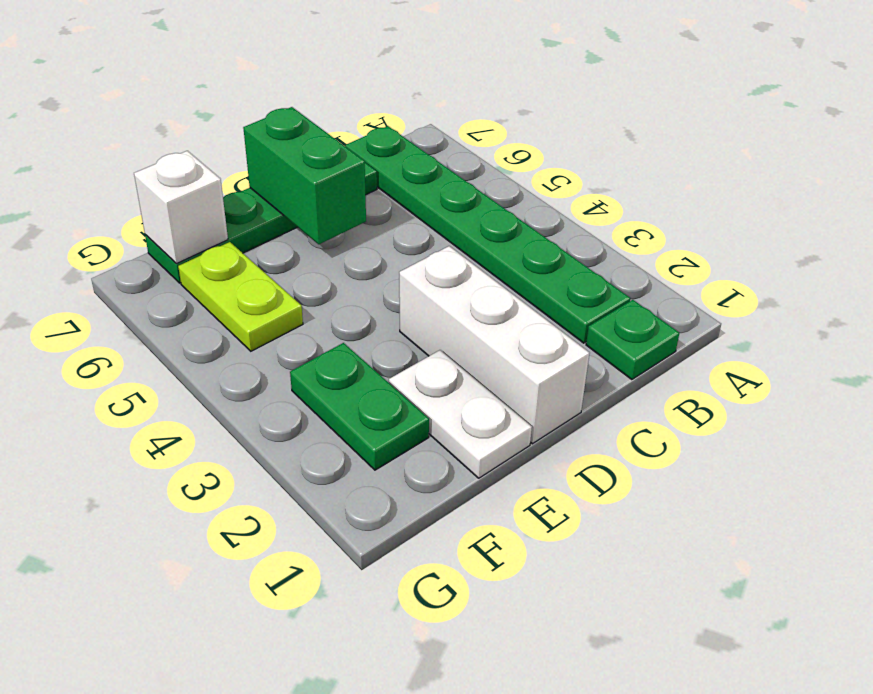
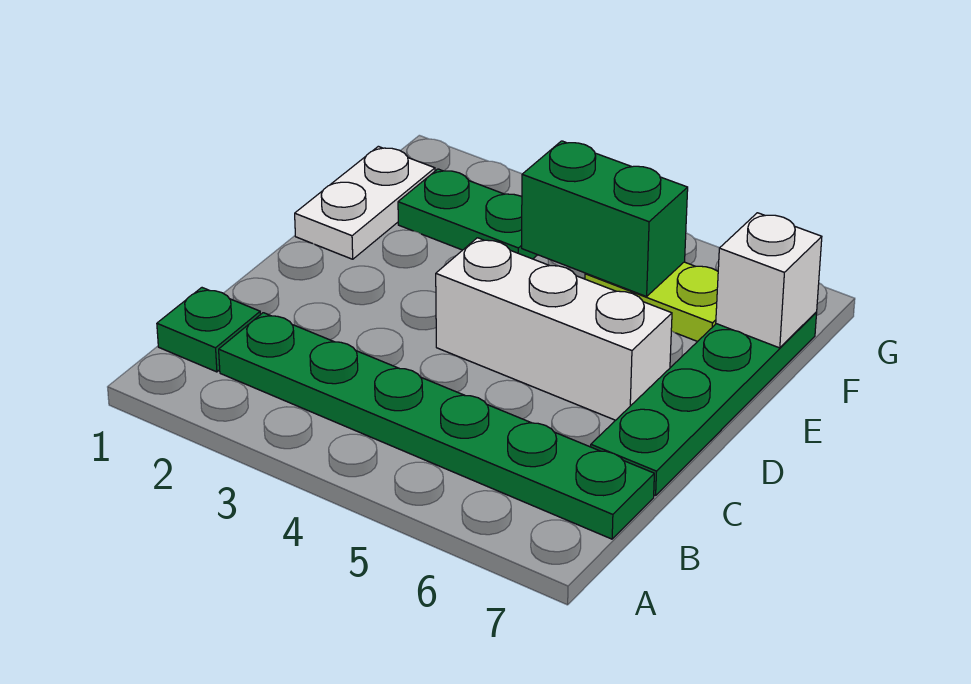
white brick D1:D3 level 1 -> white brick D4:D6 level 1
green brick D6:D7 level 2 -> green brick F4:F5 level 2
white plate E1:E2 level 1 -> white plate E1:F1 level 1

